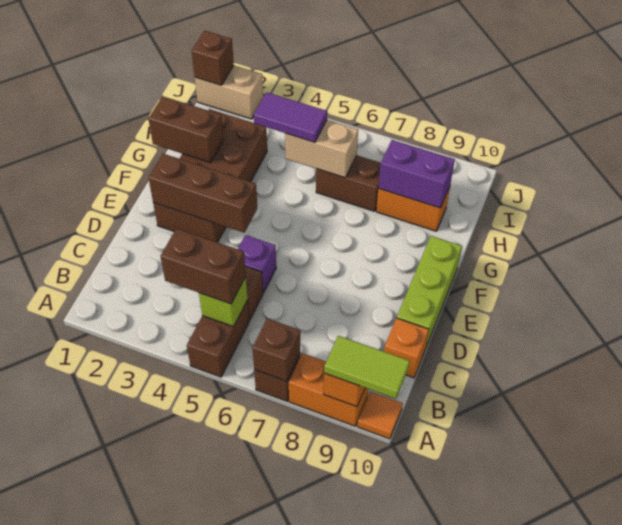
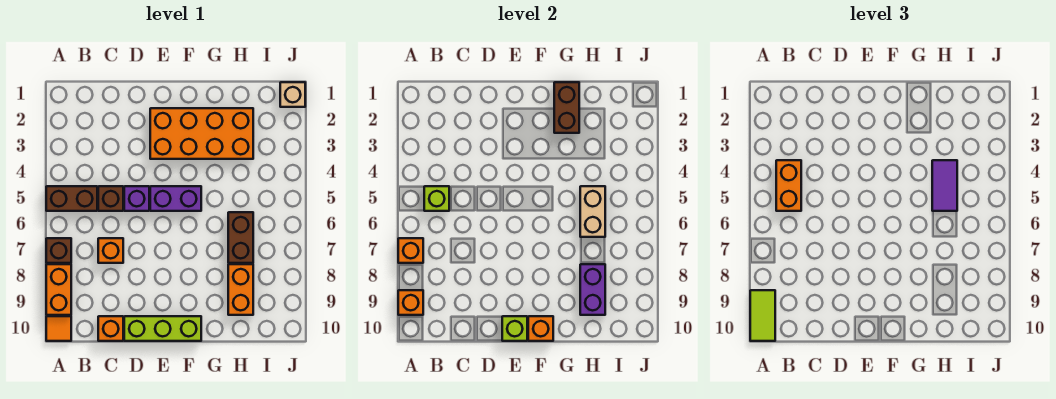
brown brick A7 level 2 -> orange brick A7 level 2
brown brick B4:B5 level 3 -> orange brick B4:B5 level 3
none -> orange brick C7 level 1
brown brick E2:H3 level 1 -> orange brick E2:H3 level 1
brown brick E2:E4 level 2 -> none
none -> purple brick E5:F5 level 1
none -> lime brick E10 level 2
none -> orange brick F10 level 2
tan brick J1:J2 level 1 -> tan brick J1 level 1
brown brick J1 level 2 -> none

